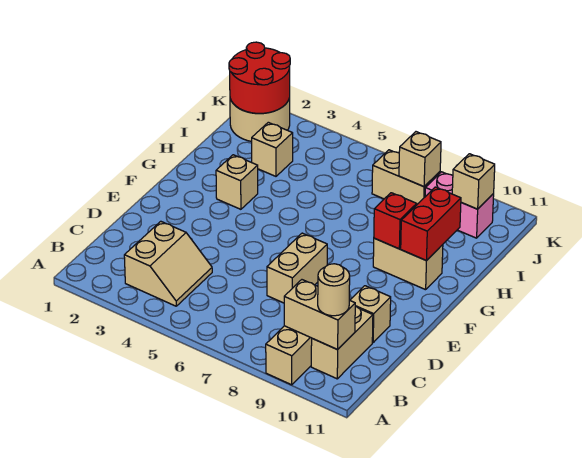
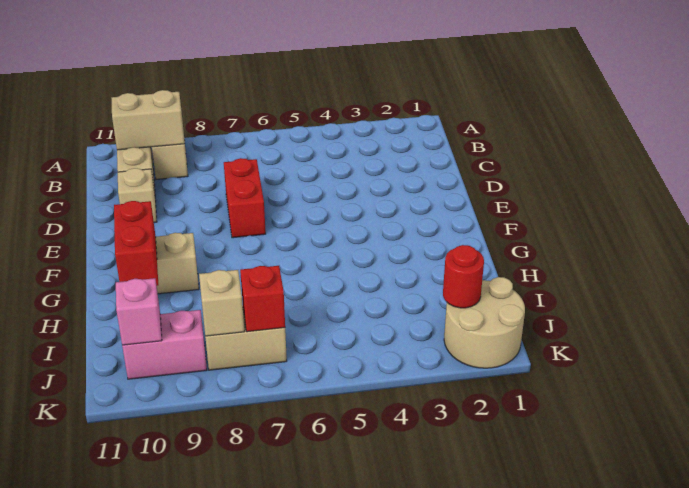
tan slope B3:C4 level 1 top 3 -> none
tan round brick B10 level 3 -> none
tan brick D7:E7 level 1 -> red brick D7:E7 level 1
tan brick G3 level 1 -> none
red brick G9 level 2 -> red brick J7 level 2
tan brick I3 level 1 -> none
red round brick J1:K2 level 2 -> red round brick J2 level 2
tan brick J10 level 2 -> pink brick J10 level 2

